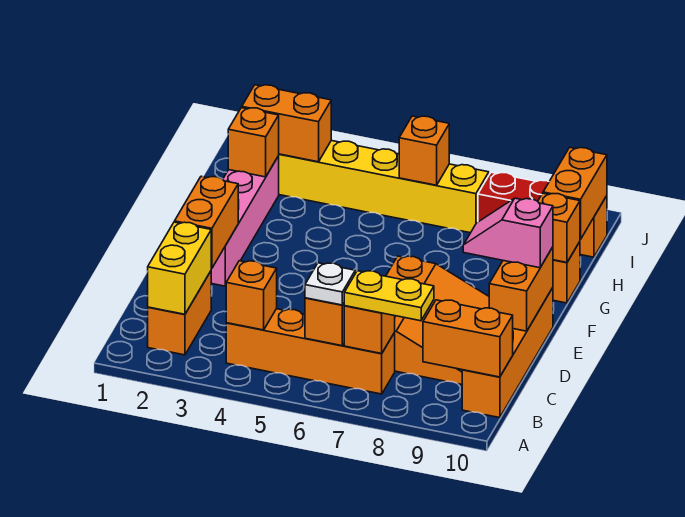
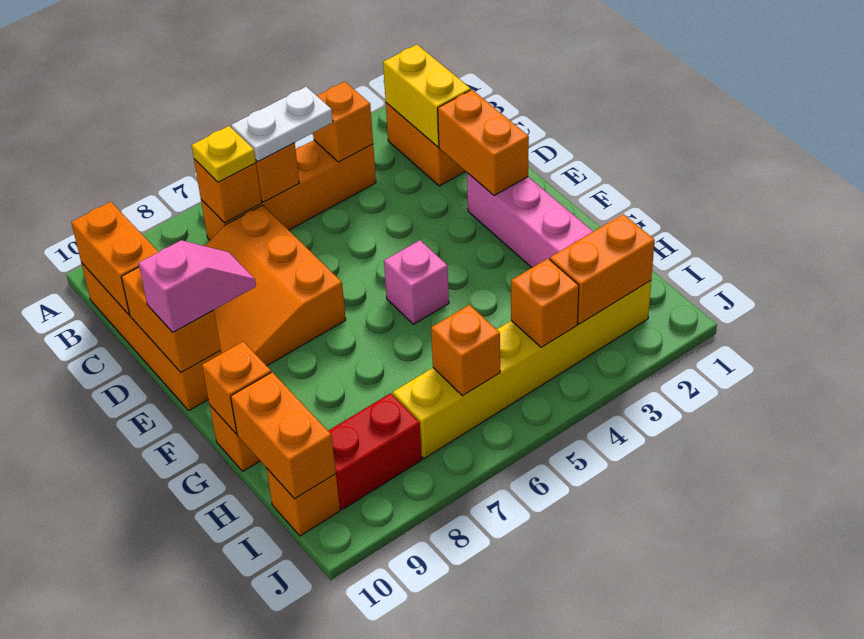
white plate B6 level 3 -> white plate B5:B6 level 3
yellow plate B7:B8 level 3 -> yellow plate B7 level 3
orange brick B9:B10 level 2 -> orange brick B10:C10 level 2
none -> pink brick F5 level 1
orange brick H2 level 2 -> orange brick I4 level 2

